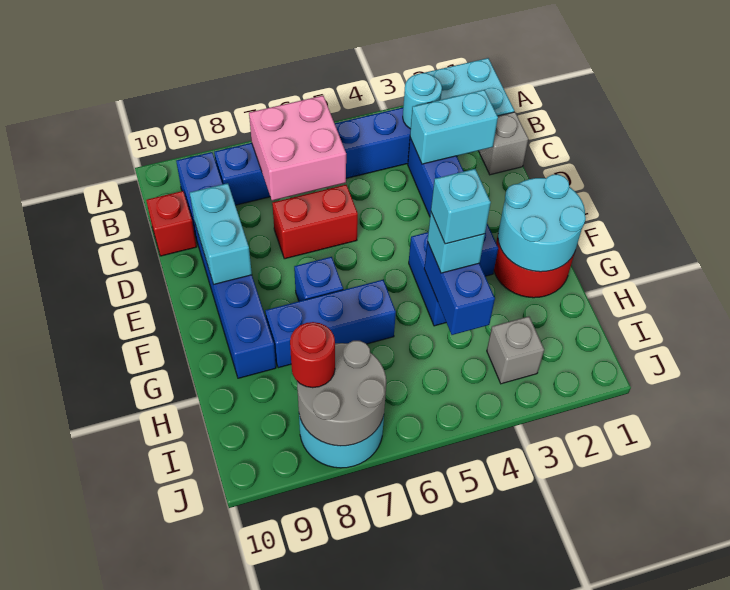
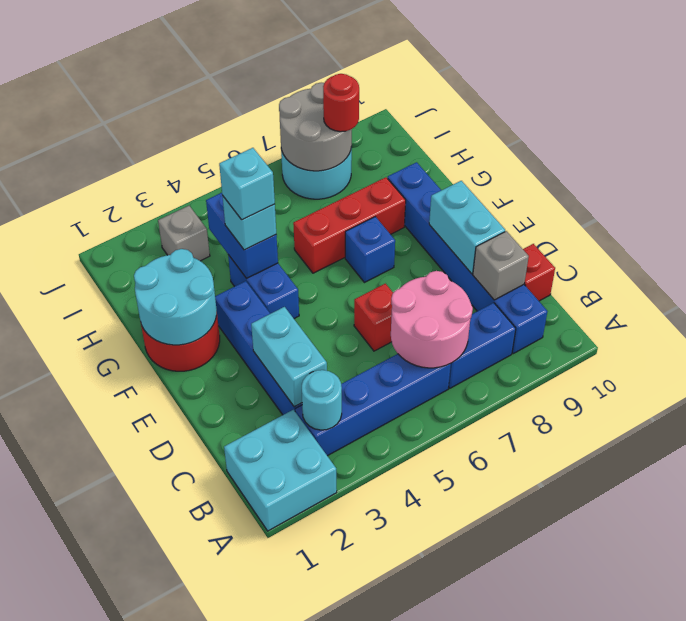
pink brick B6:C7 level 2 -> pink round brick B6:C7 level 2
grey brick C1 level 1 -> grey brick C9 level 2
cyan brick C2:C3 level 2 -> cyan brick C3:D3 level 2
red brick D6:D7 level 1 -> red brick D6 level 1
blue brick G6:G8 level 1 -> red brick G6:G8 level 1

